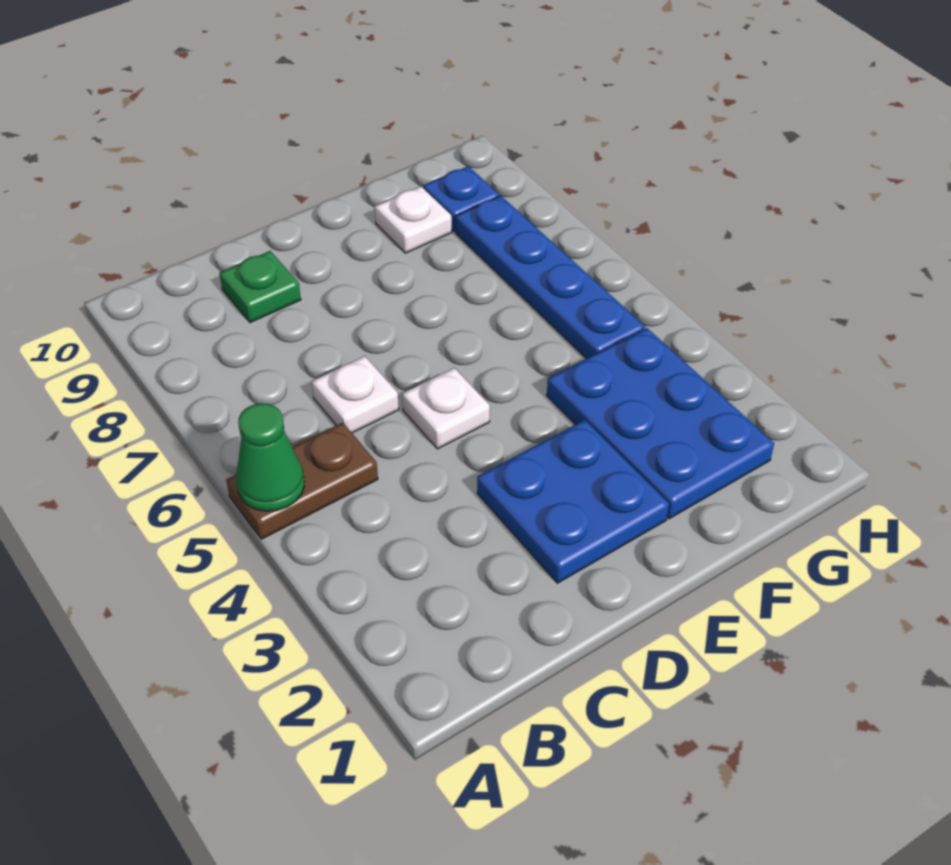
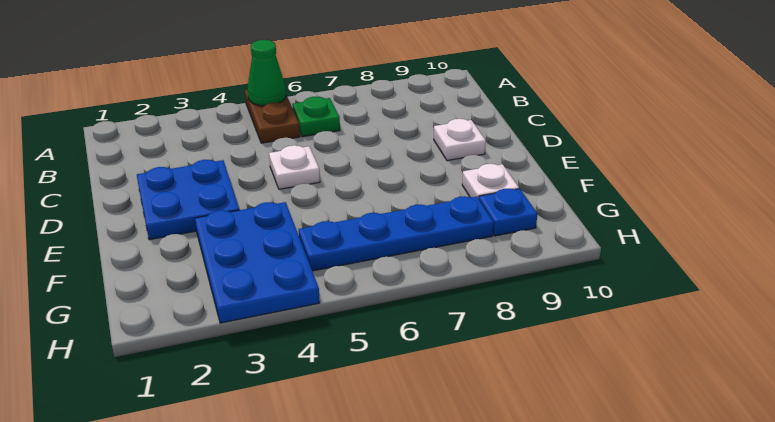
white plate C6 level 1 -> white plate D9 level 1
green plate C9 level 1 -> green plate B6 level 1
blue plate F2:G4 level 1 -> blue plate F3:H4 level 1

